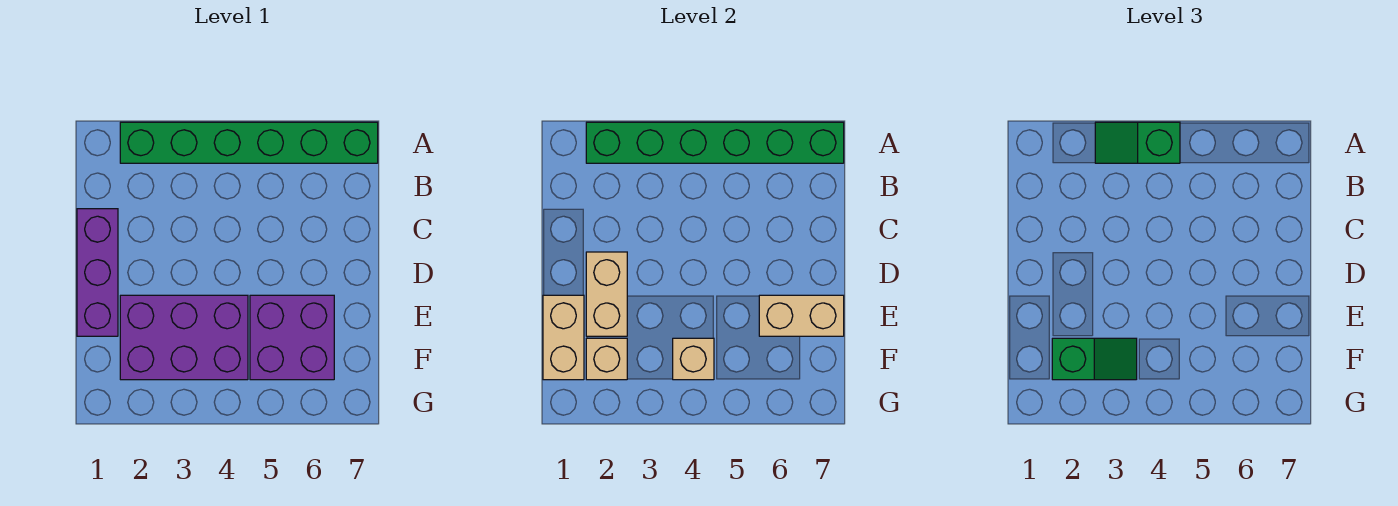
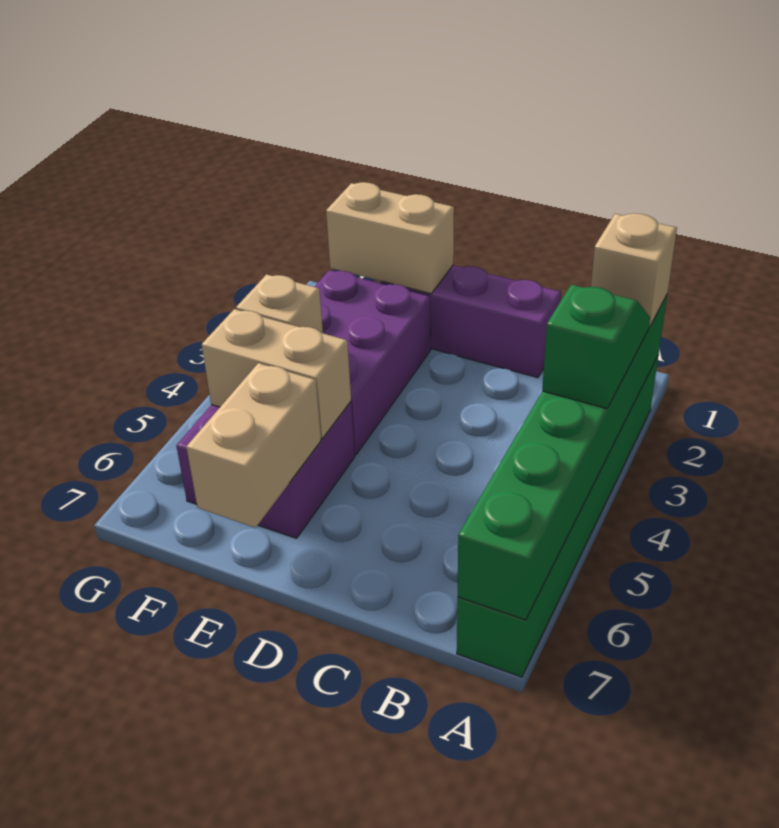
tan brick D2:E2 level 2 -> tan brick E5:F5 level 2
tan brick F2 level 2 -> tan brick A2 level 3
green slope F2:F3 level 3 top 2 -> none

